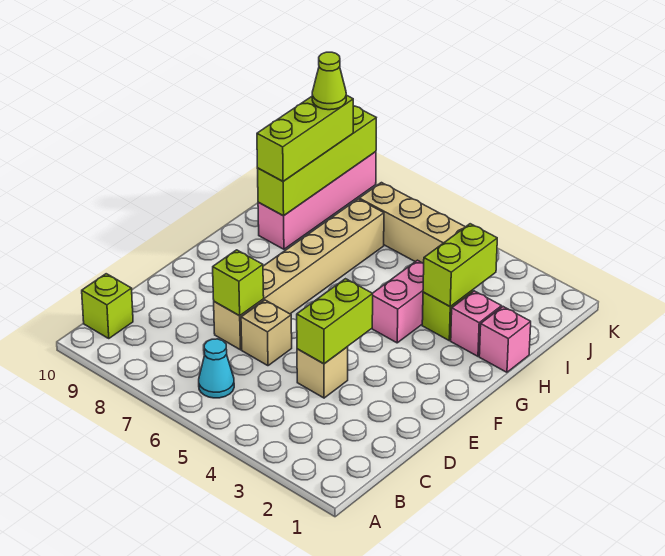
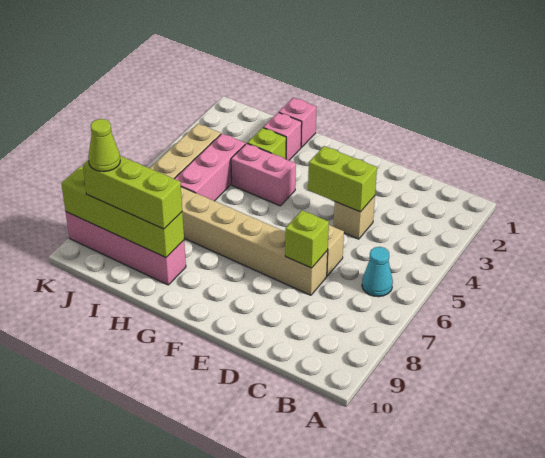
lime brick B10 level 1 -> none
lime brick H3:I3 level 2 -> none
none -> pink brick I4:I6 level 1

